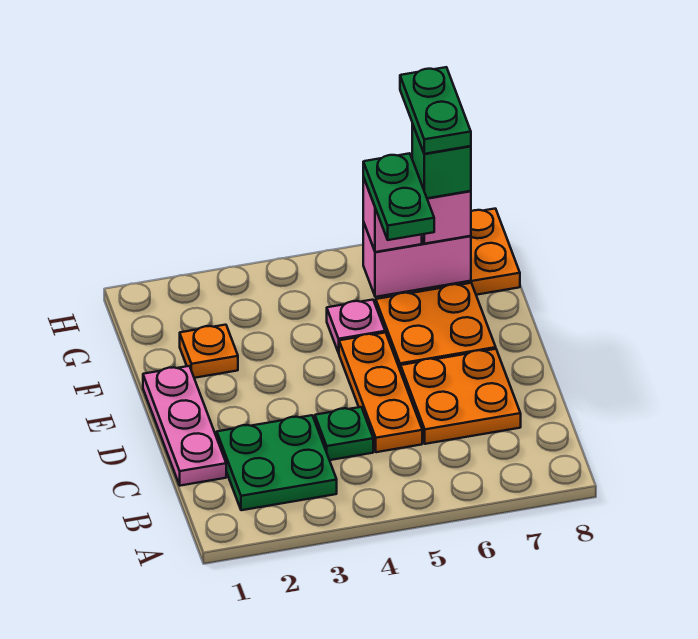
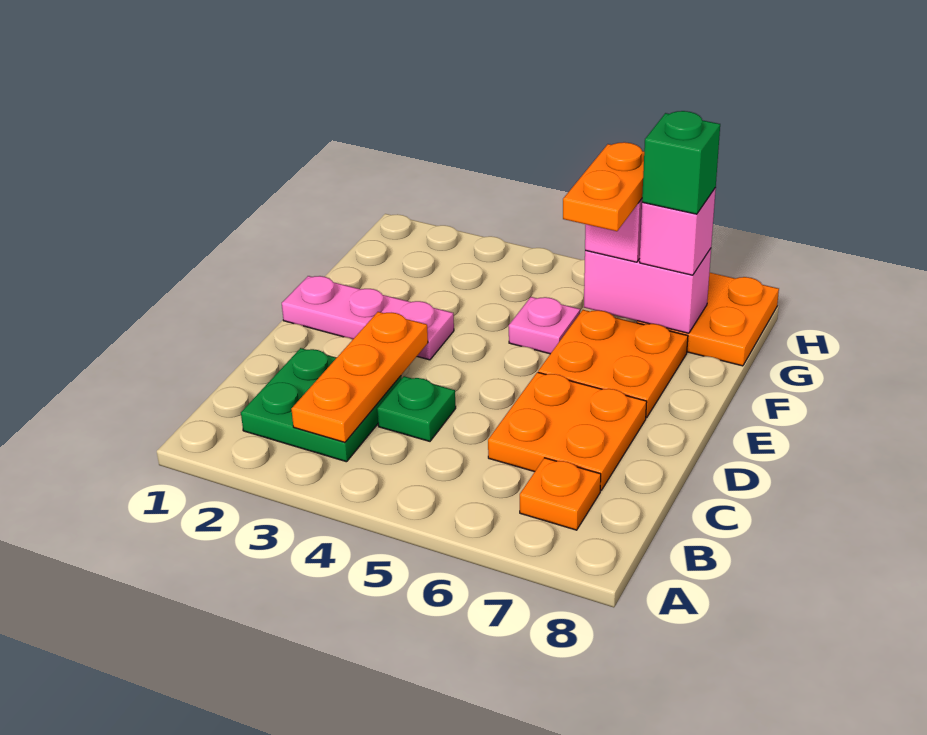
pink plate C1:E1 level 1 -> pink plate E1:E3 level 1
orange plate C5:E5 level 1 -> orange plate B3:D3 level 2
orange plate F2 level 1 -> orange plate B7 level 1
green plate F6:G6 level 4 -> orange plate F6:G6 level 4
green plate G7:H7 level 5 -> none

